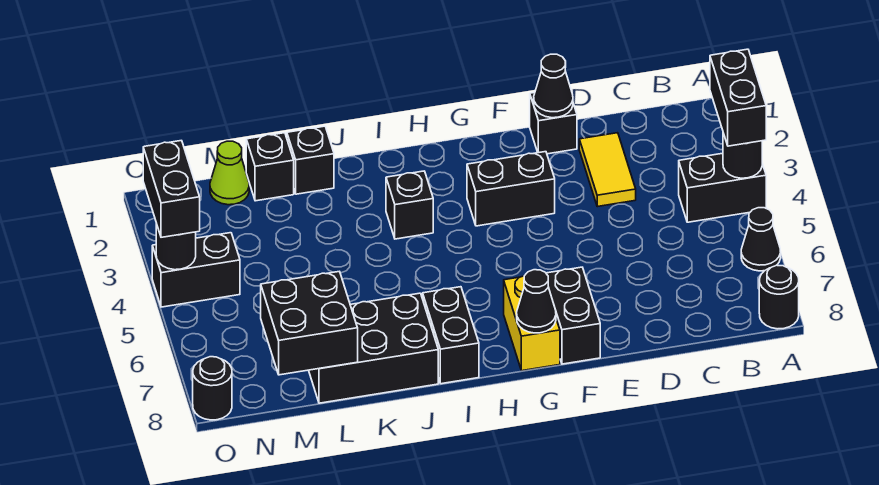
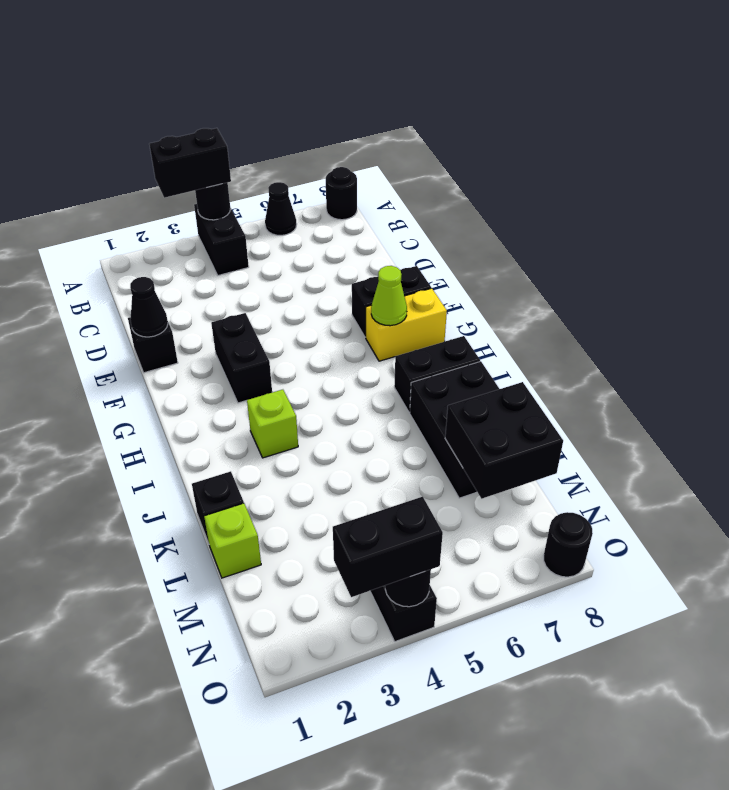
yellow tile D2:D3 level 1 -> none
black cone G8 level 2 -> none
black brick I3 level 1 -> lime brick I3 level 1
black brick L1 level 1 -> lime brick L1 level 1
lime cone M1 level 1 -> lime cone G7 level 2

